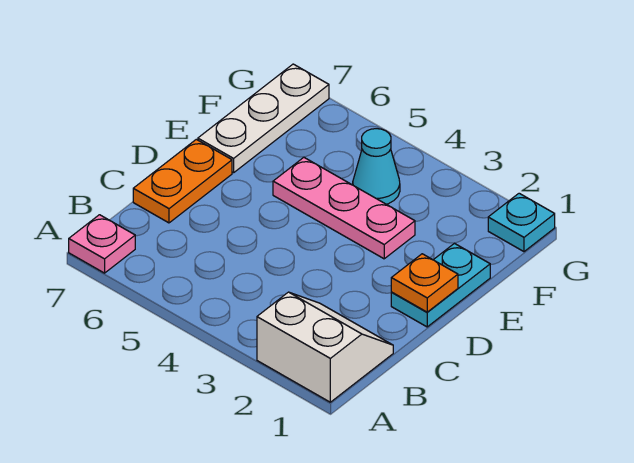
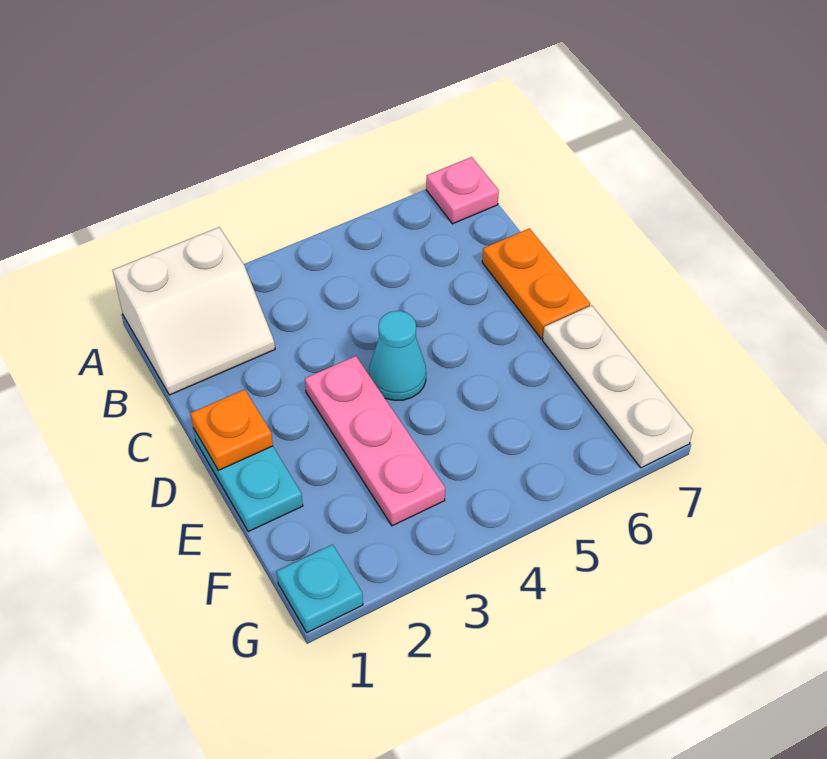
pink plate E3:E5 level 1 -> pink plate D3:F3 level 1
cyan cone F4 level 1 -> cyan cone D4 level 1

